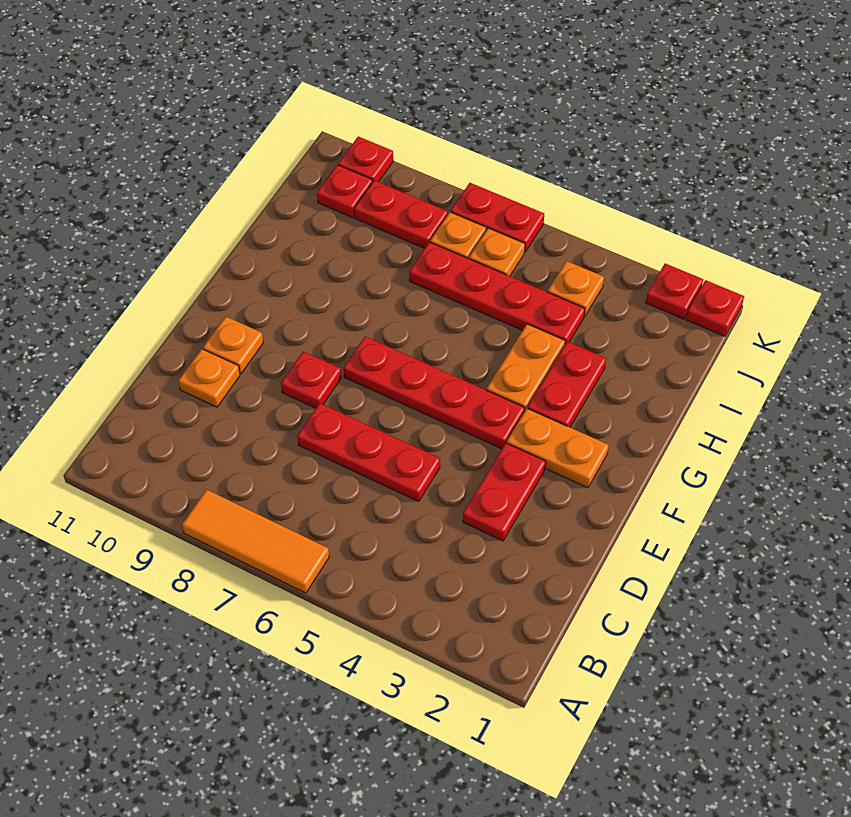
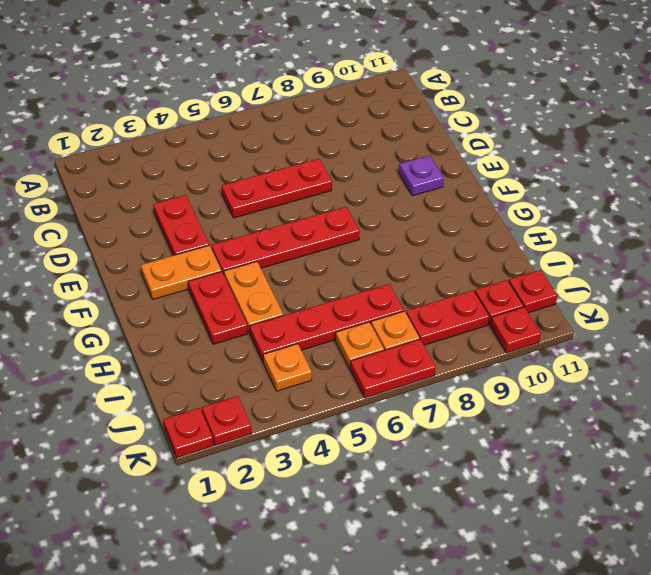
orange tile A6:A8 level 1 -> none
orange plate D10 level 1 -> none
red plate E8 level 1 -> red plate J11 level 1
orange plate E10 level 1 -> purple plate E10 level 1

